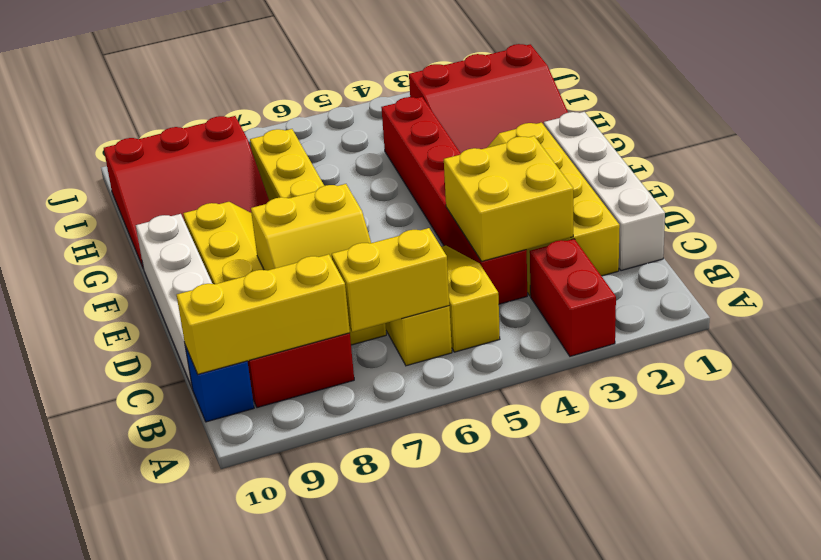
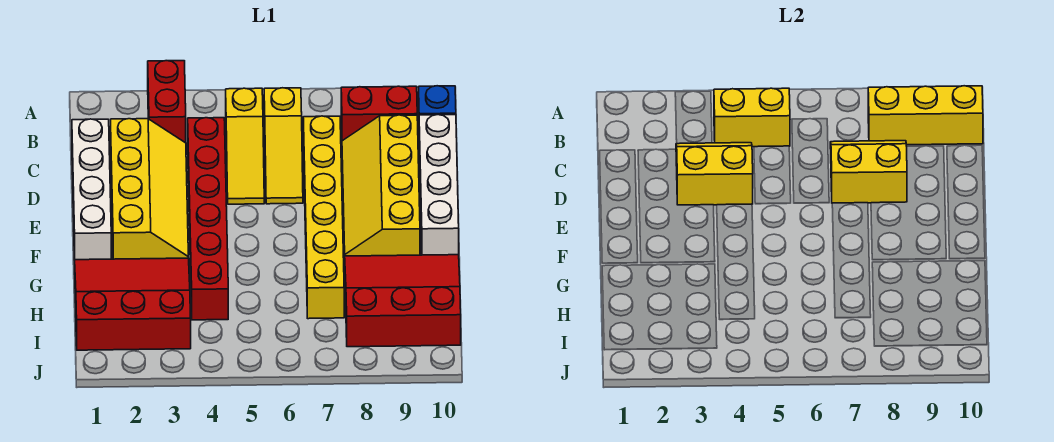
yellow brick B6:B7 level 2 -> yellow brick B4:B5 level 2
yellow brick C3:D4 level 2 -> yellow slope C3:D4 level 2 top D

